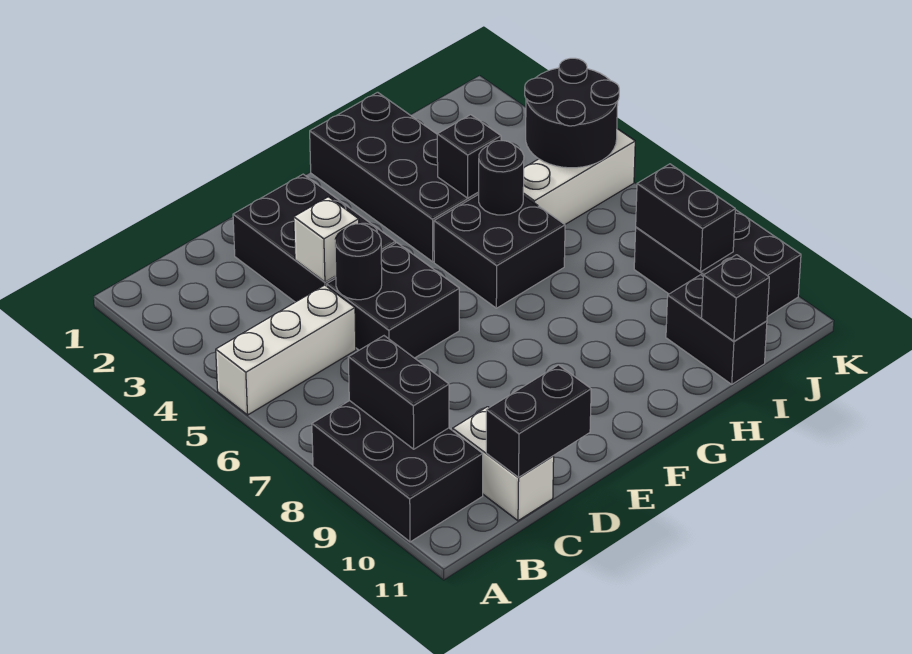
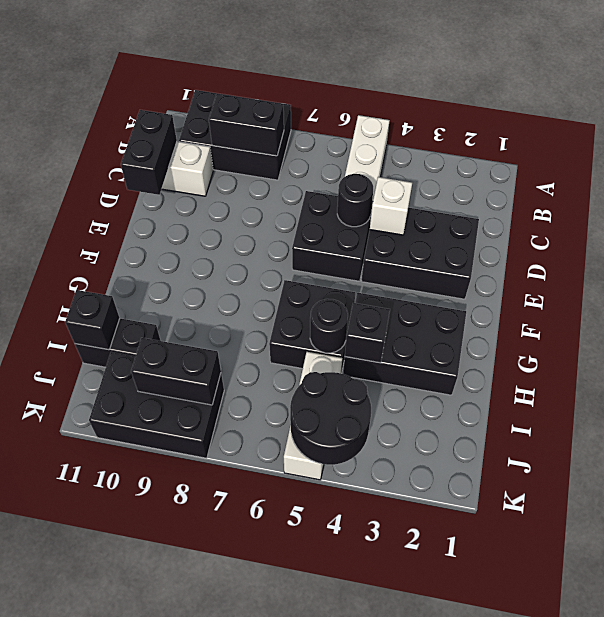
black brick G1:H4 level 1 -> black brick G2:H4 level 1

